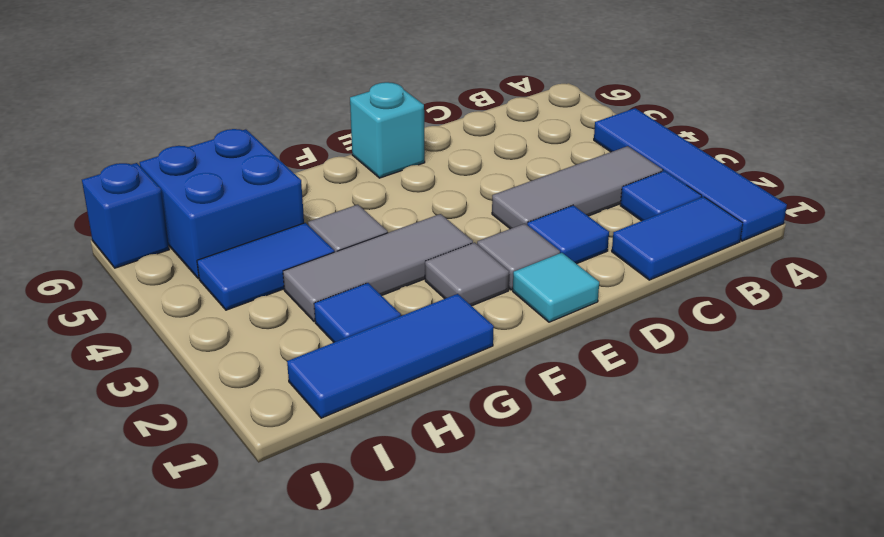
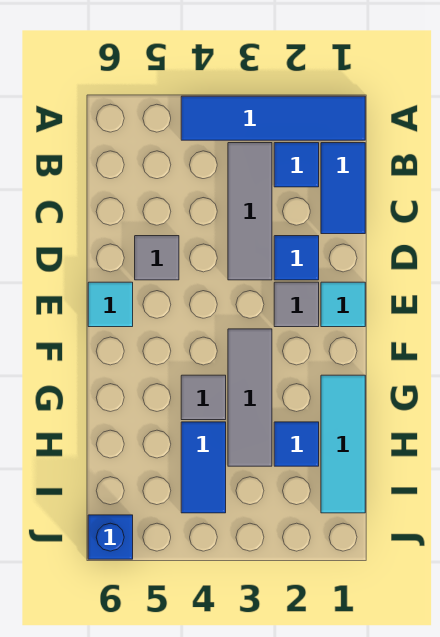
cyan brick E6 level 1 -> cyan tile E6 level 1
grey tile F2 level 1 -> grey tile D5 level 1
blue tile G1:I1 level 1 -> cyan tile G1:I1 level 1
blue brick H5:I6 level 1 -> none

